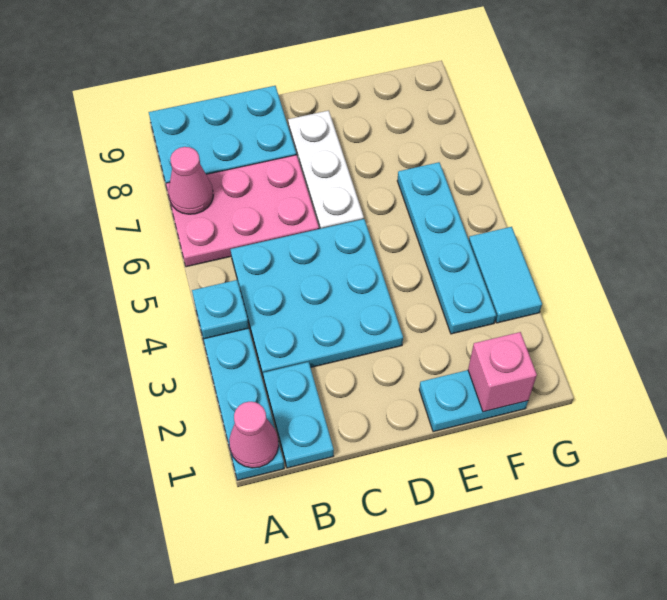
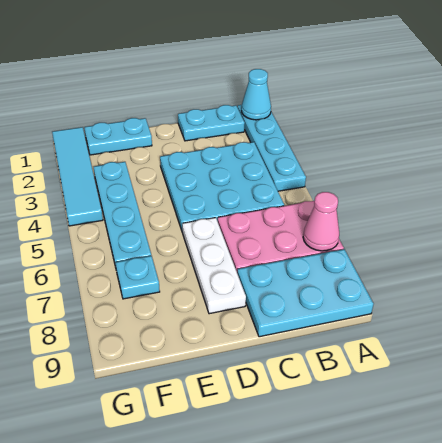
pink cone A1 level 2 -> cyan cone A1 level 2
cyan plate A4 level 2 -> cyan plate F7 level 1
cyan plate B1:B2 level 1 -> cyan plate B1:C1 level 1
pink brick F1 level 2 -> none
cyan tile G3:G4 level 1 -> cyan tile G1:G4 level 1

